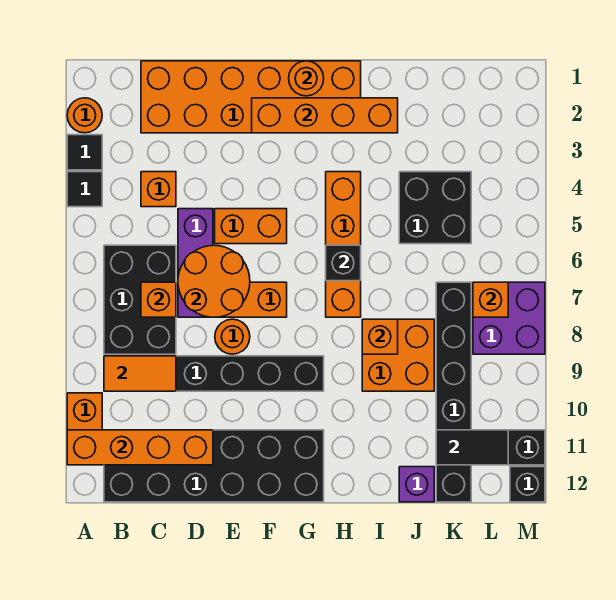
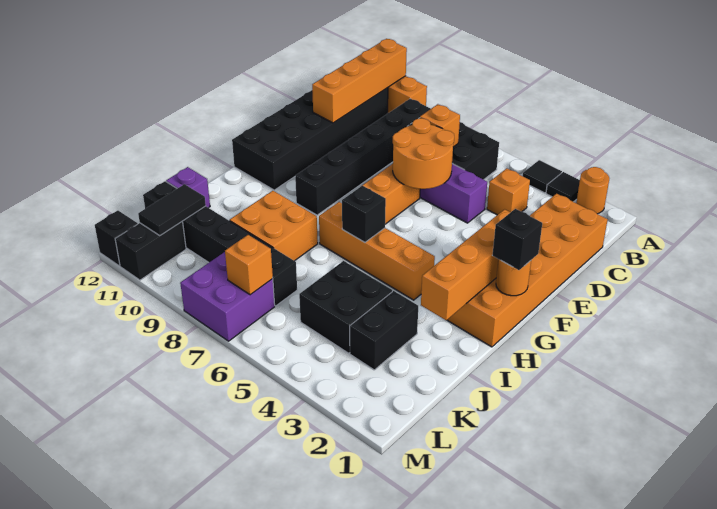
orange tile B9:C9 level 2 -> none
orange brick E5:F5 level 1 -> none
orange round brick E8 level 1 -> none
none -> black brick G1 level 3
orange brick I8 level 2 -> none
none -> black brick J3:K3 level 1

